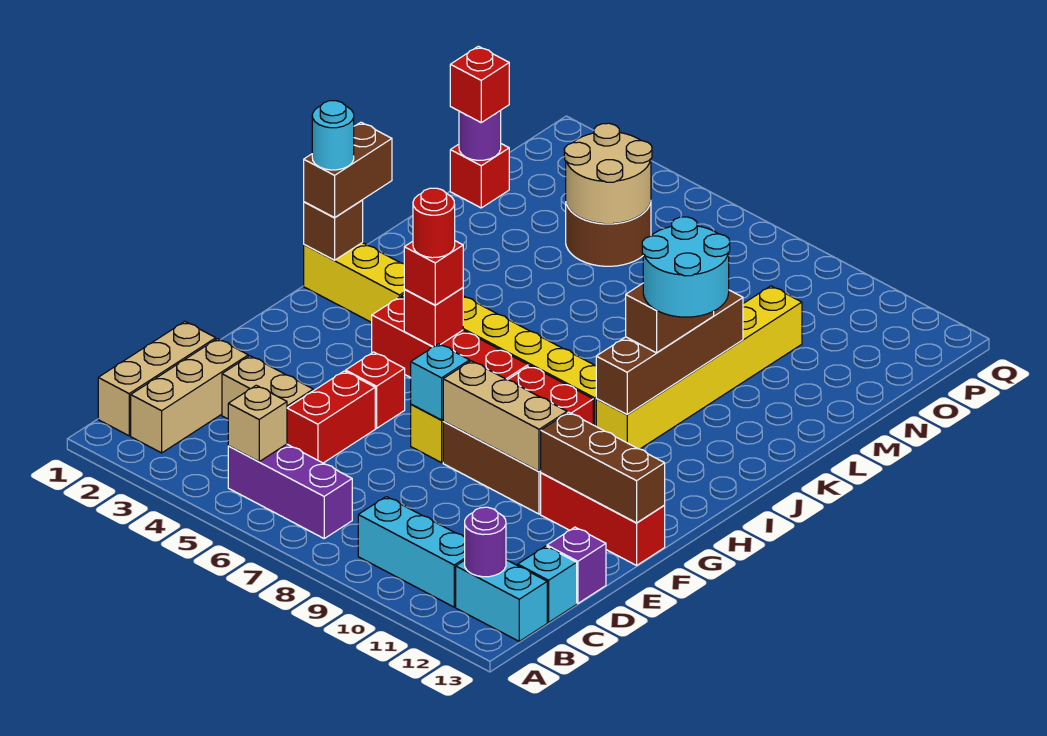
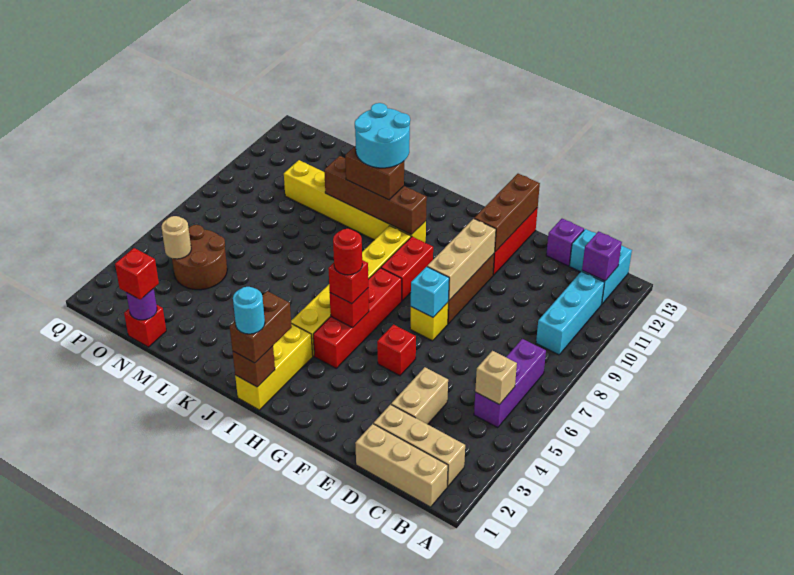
purple round brick B12 level 2 -> purple brick B12 level 2
red brick D5:E5 level 1 -> none
brown brick I1:J1 level 3 -> brown brick I1:I2 level 3
tan round brick N4:O5 level 2 -> tan round brick O4 level 2

